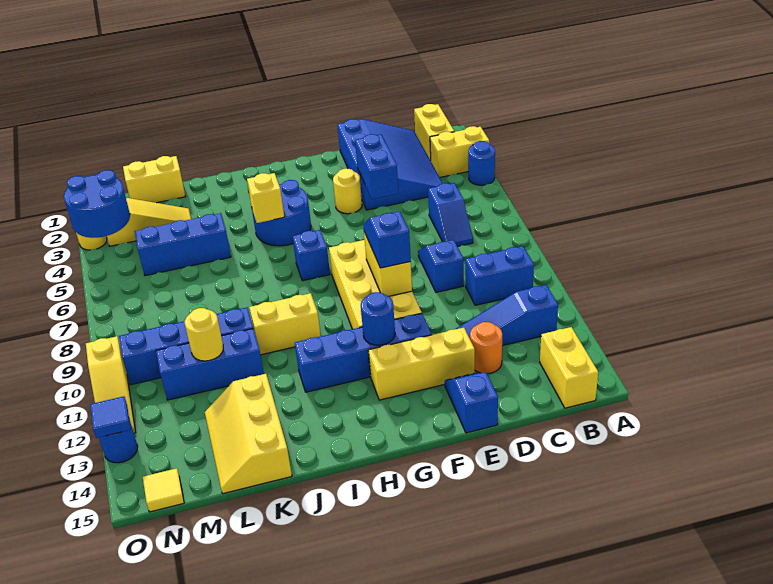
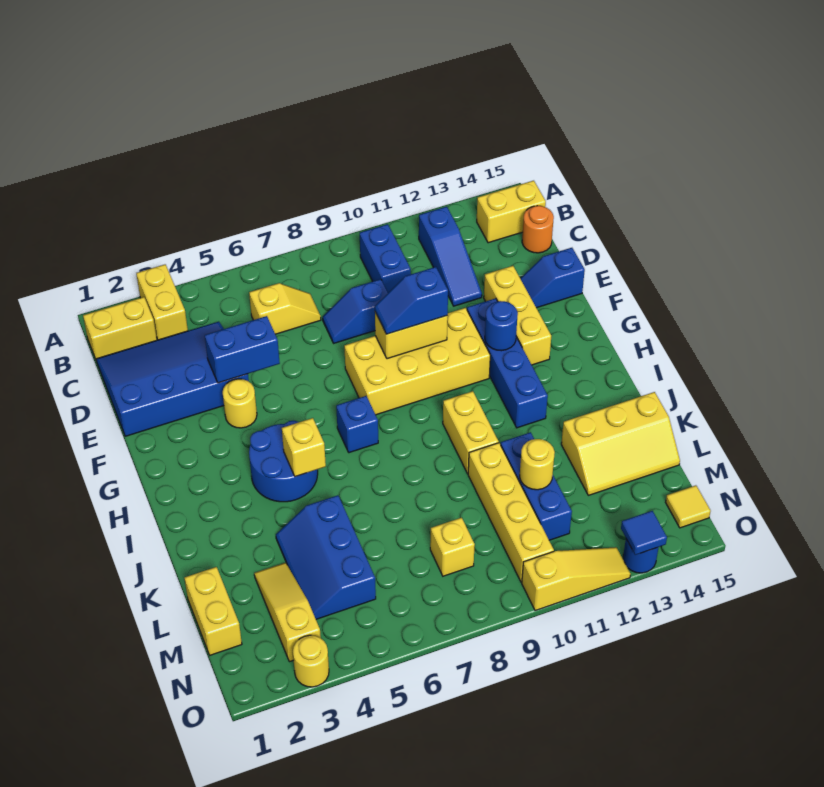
blue round brick A4 level 1 -> none
blue slope C6:C7 level 1 top 6 -> yellow slope C6:C7 level 1 top 6
orange round brick D13 level 1 -> orange round brick C15 level 1
blue brick K10:N10 level 1 -> yellow brick K10:N10 level 1
none -> yellow brick M8 level 1
blue round brick N3:O4 level 2 -> none

